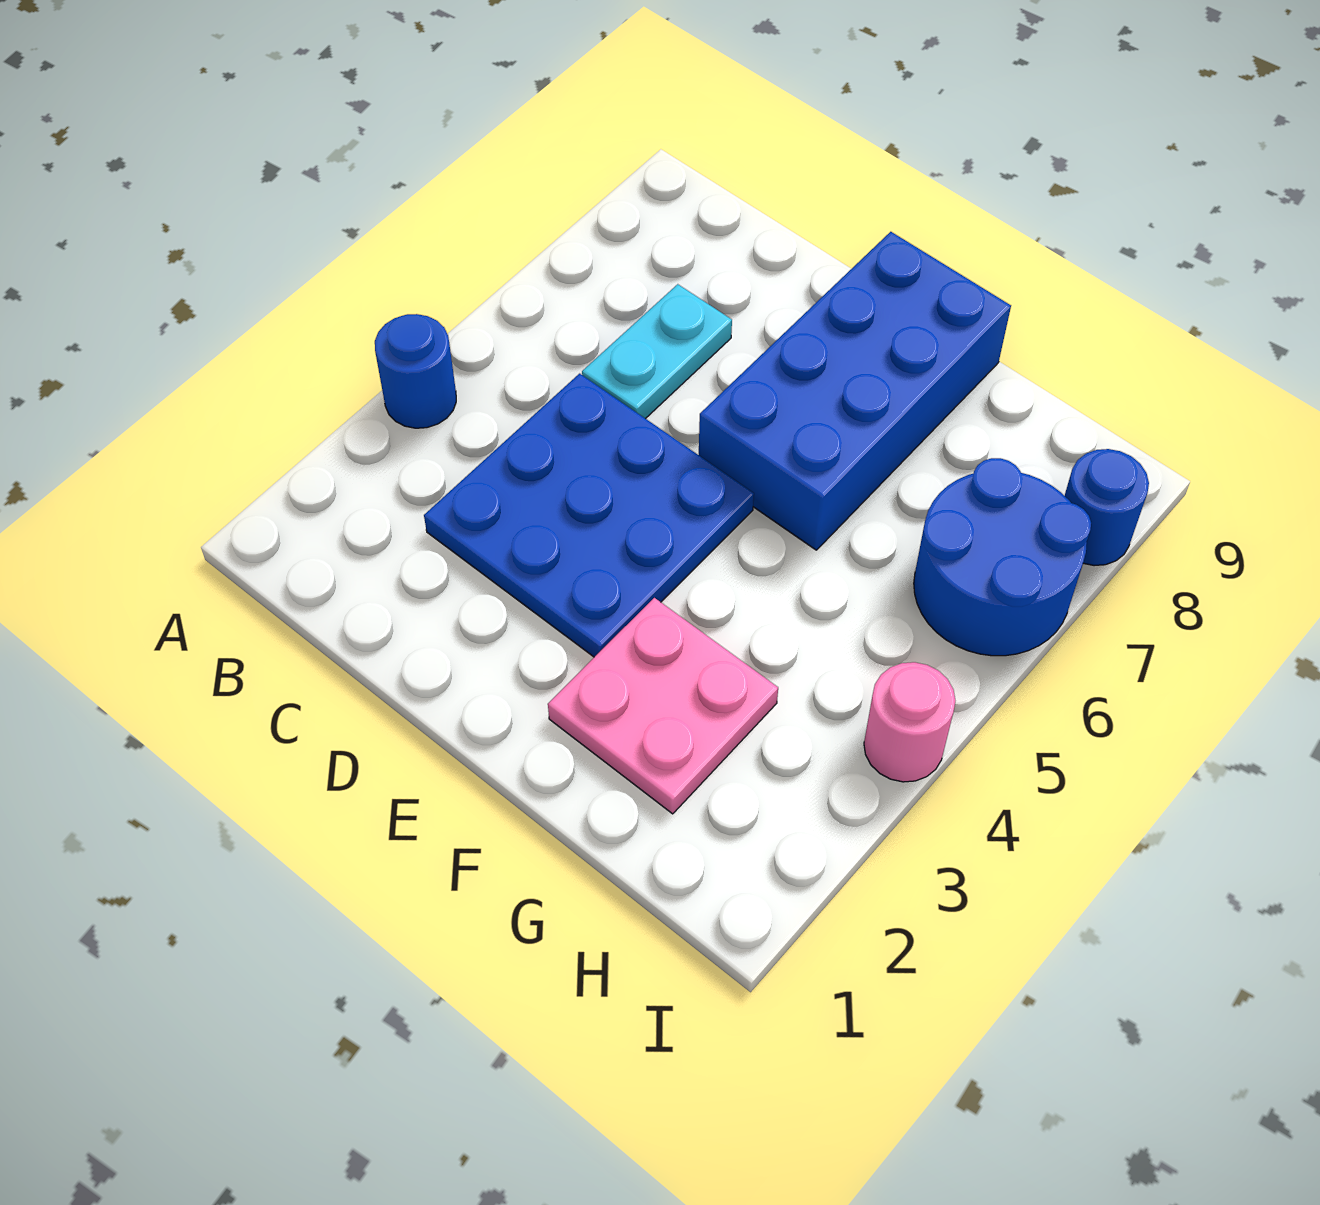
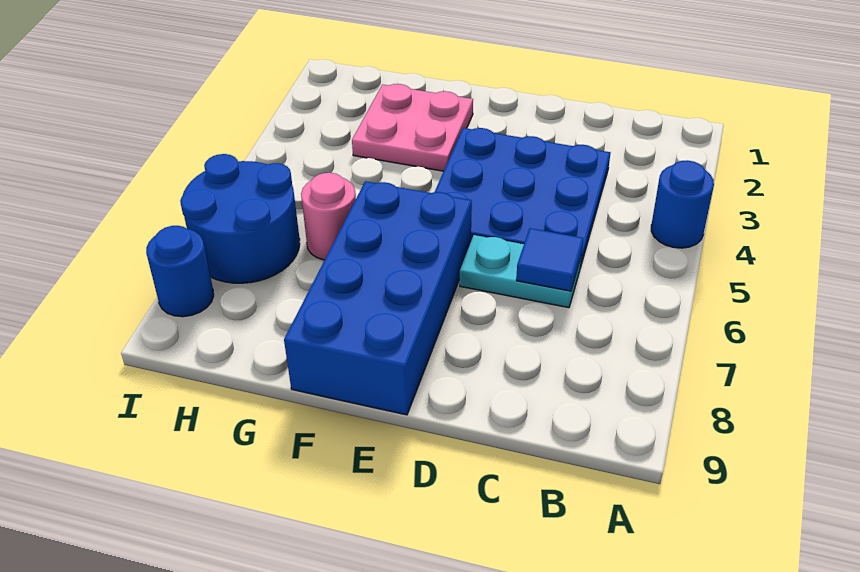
cyan plate C6:C7 level 1 -> cyan plate C6:D6 level 1
none -> blue tile C6 level 2
pink round brick I4 level 1 -> pink round brick G6 level 1

